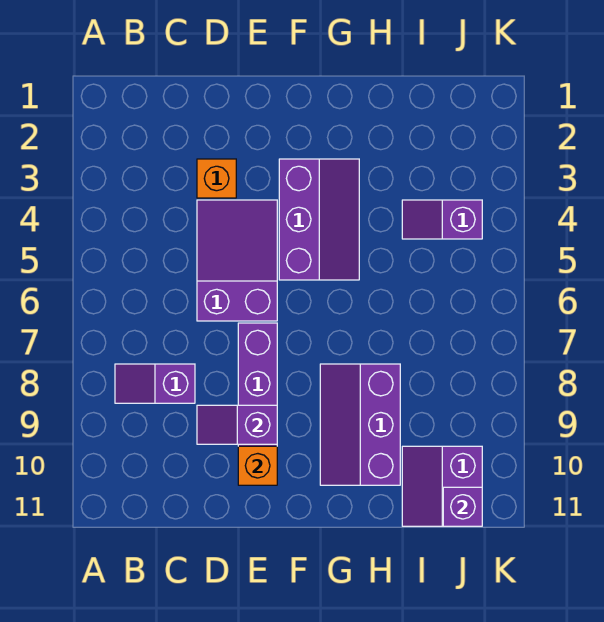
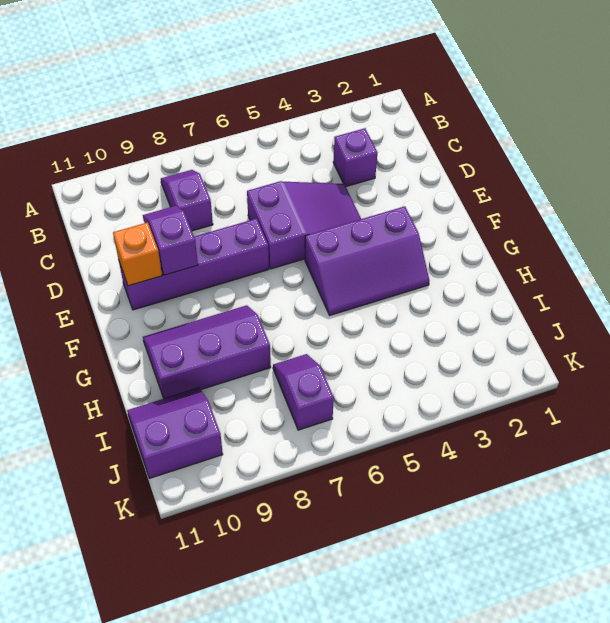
orange brick D3 level 1 -> none
purple slope I4:J4 level 1 top J -> purple slope I7:J7 level 1 top J
purple brick J11 level 2 -> purple brick C3 level 1

